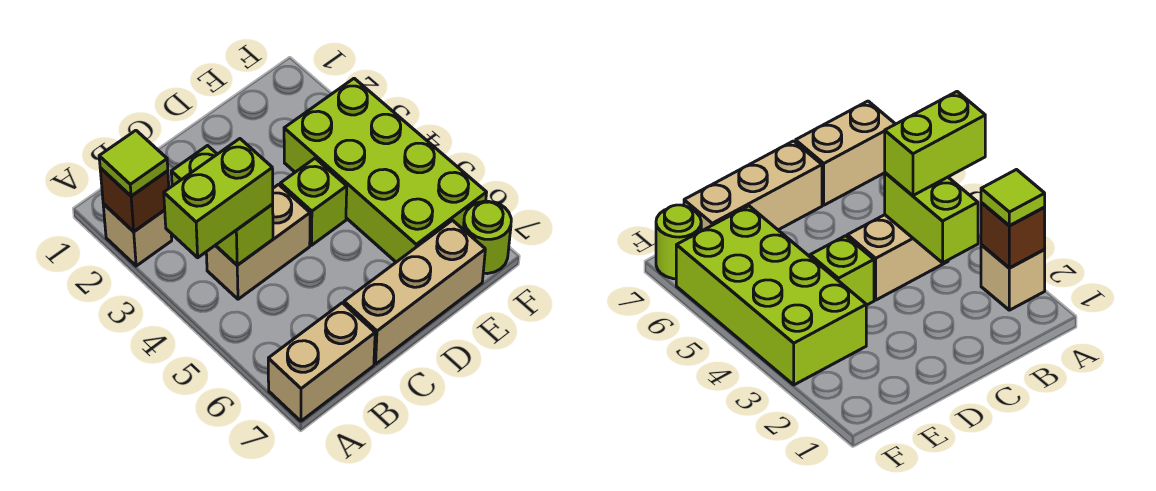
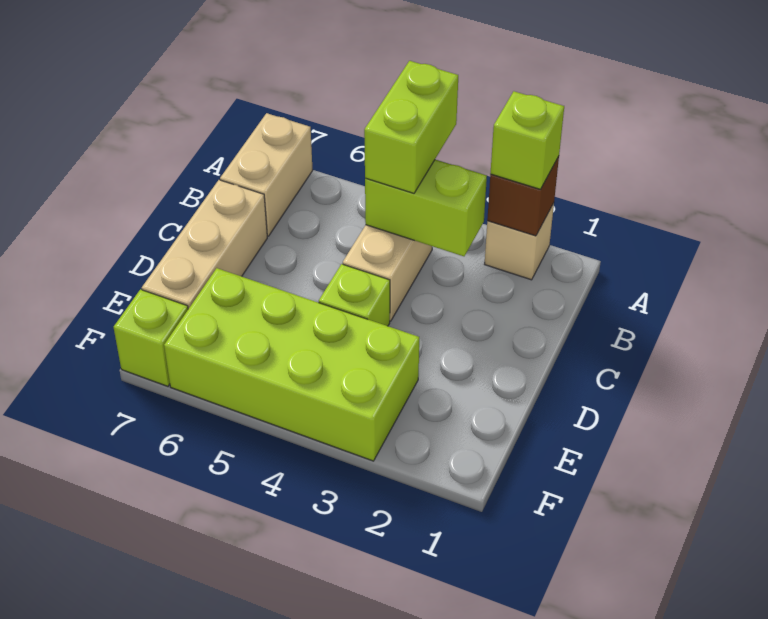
lime tile A2 level 3 -> lime brick A2 level 3
lime round brick F7 level 1 -> lime brick F7 level 1

